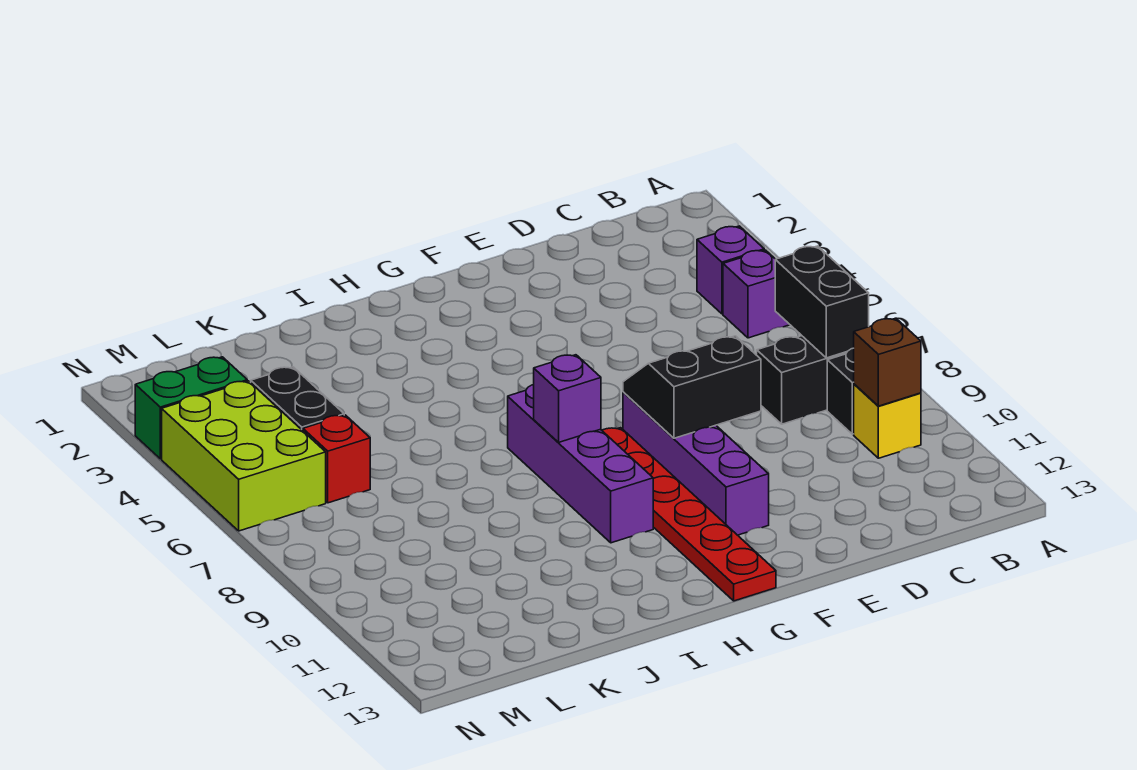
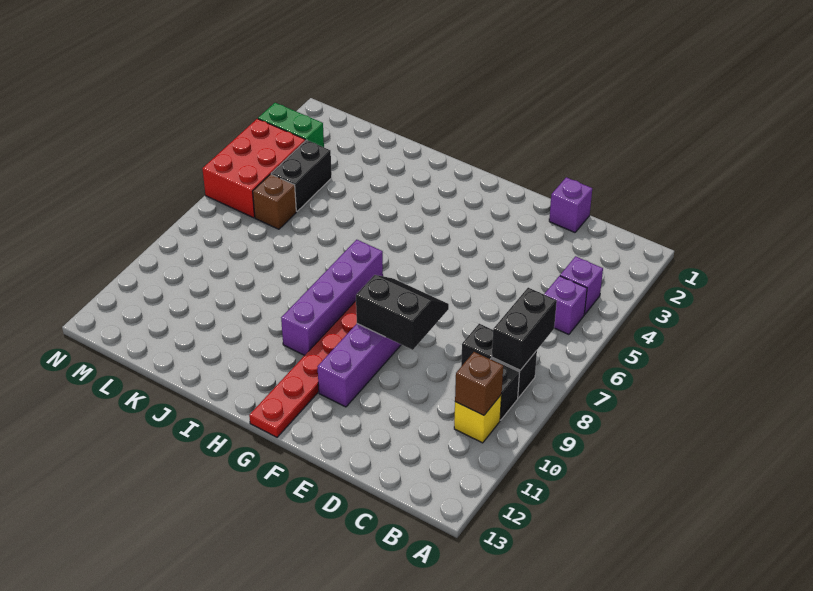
purple brick H8 level 2 -> purple brick D1 level 1
red brick L6 level 1 -> brown brick L6 level 1
lime brick M4:N6 level 1 -> red brick M4:N6 level 1

